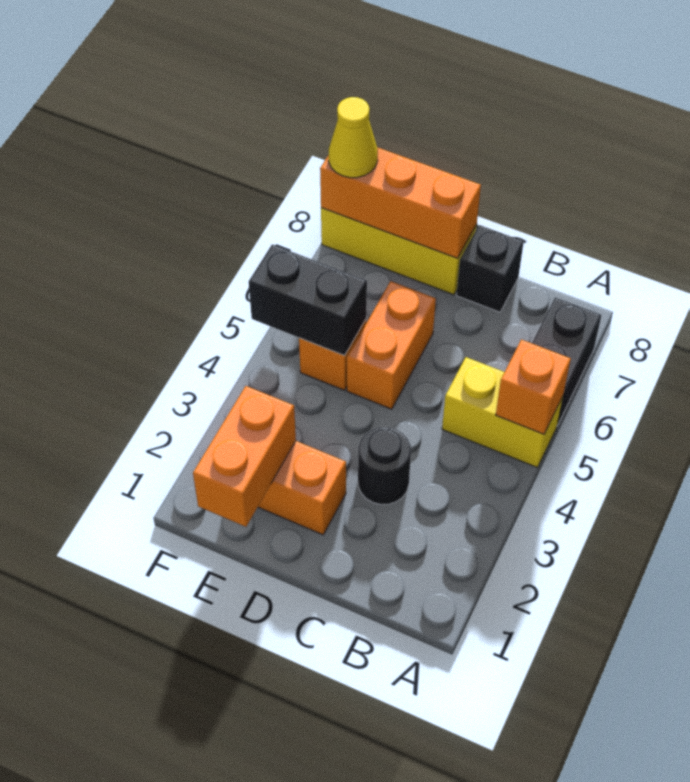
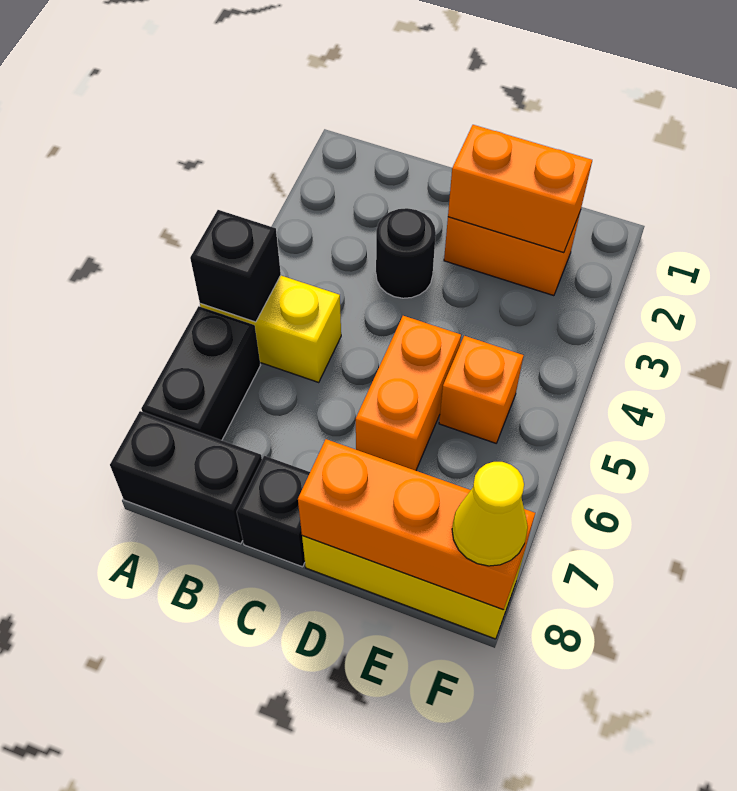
orange brick A5 level 2 -> black brick A5 level 2
orange brick E1:E2 level 2 -> orange brick D2:E2 level 2
black brick E5:F5 level 2 -> black brick A8:B8 level 1

